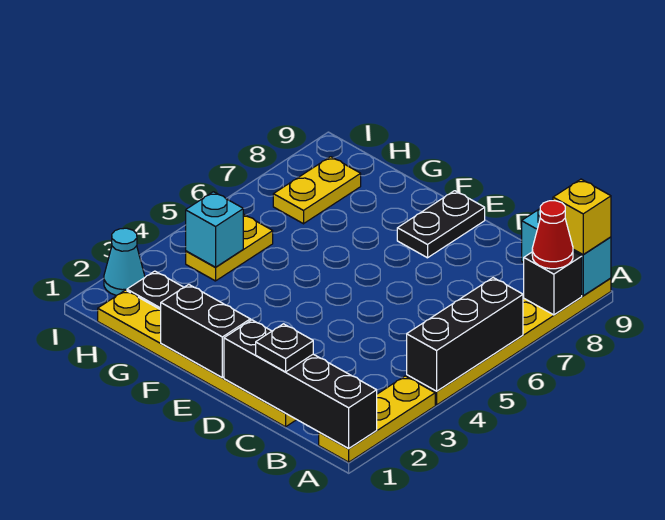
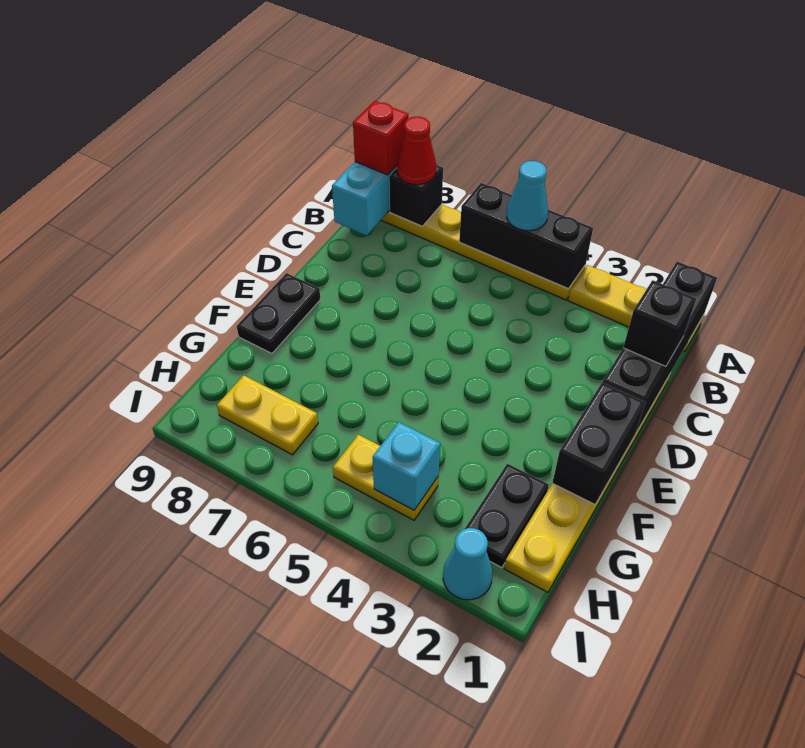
none -> cyan cone A5 level 3
yellow brick A9 level 3 -> red brick A9 level 3
black plate C1 level 3 -> black brick C1 level 3
black plate E8:E9 level 1 -> black plate E9:F9 level 1

